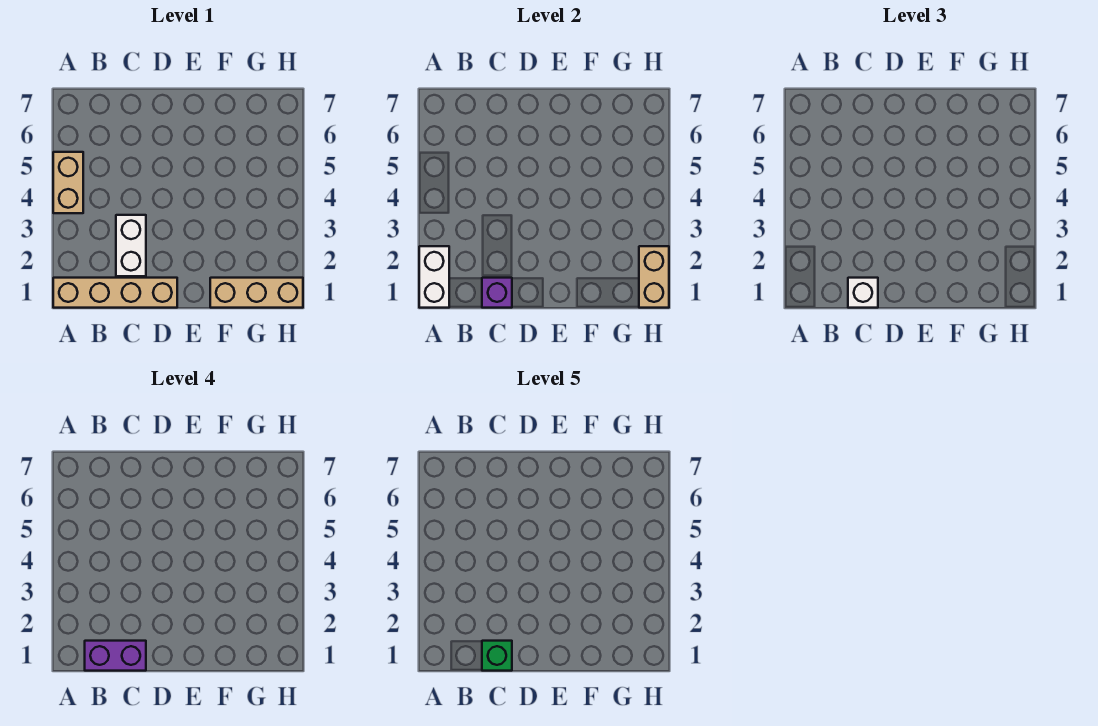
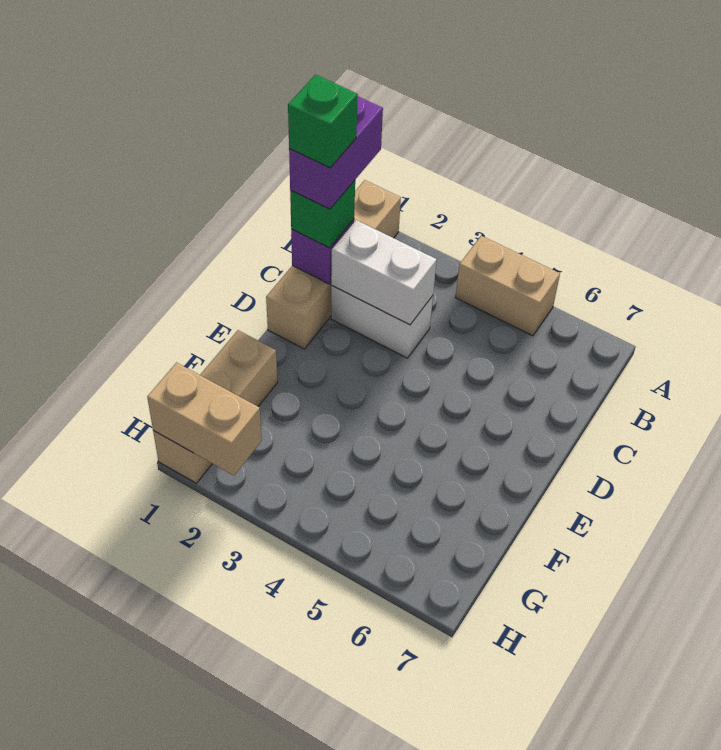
white brick A1:A2 level 2 -> white brick C2:C3 level 2
white brick C1 level 3 -> green brick C1 level 3

